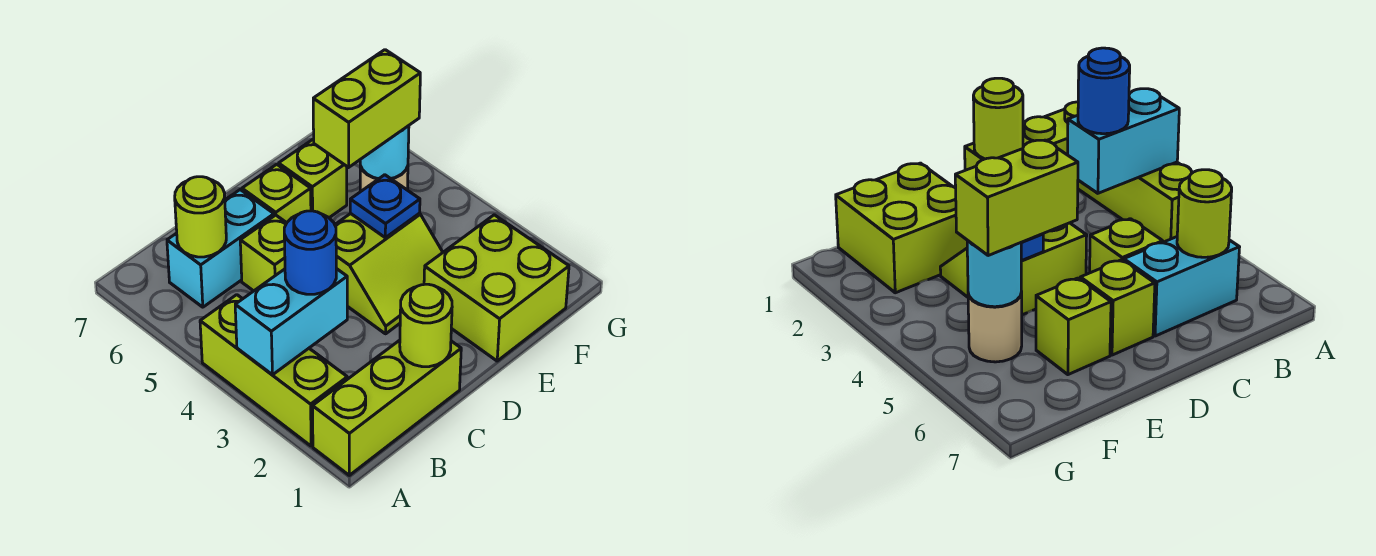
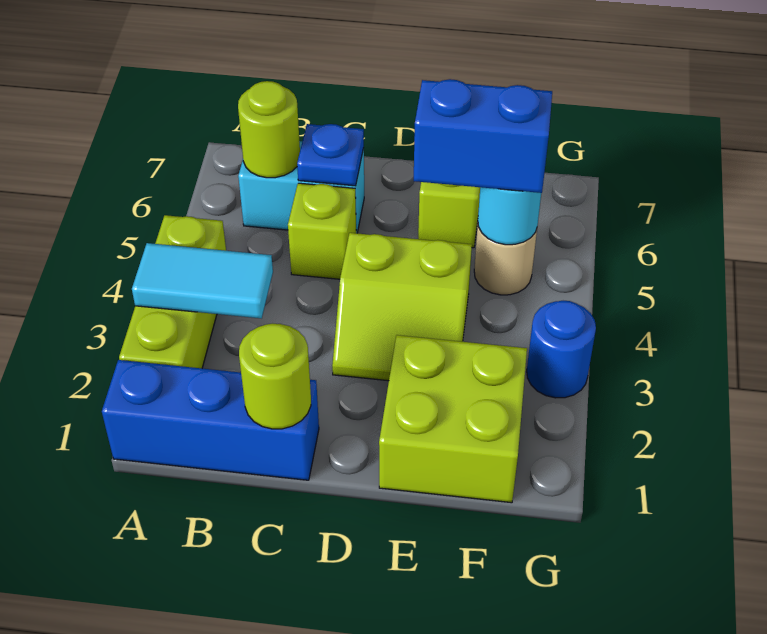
lime brick A1:C1 level 1 -> blue brick A1:C1 level 1
cyan brick A3:B3 level 2 -> cyan tile A3:B3 level 2
blue round brick B3 level 3 -> blue round brick G3 level 1
lime brick D6 level 1 -> none
blue plate E4 level 2 -> blue plate C6 level 2
lime brick E5:F5 level 3 -> blue brick E5:F5 level 3

